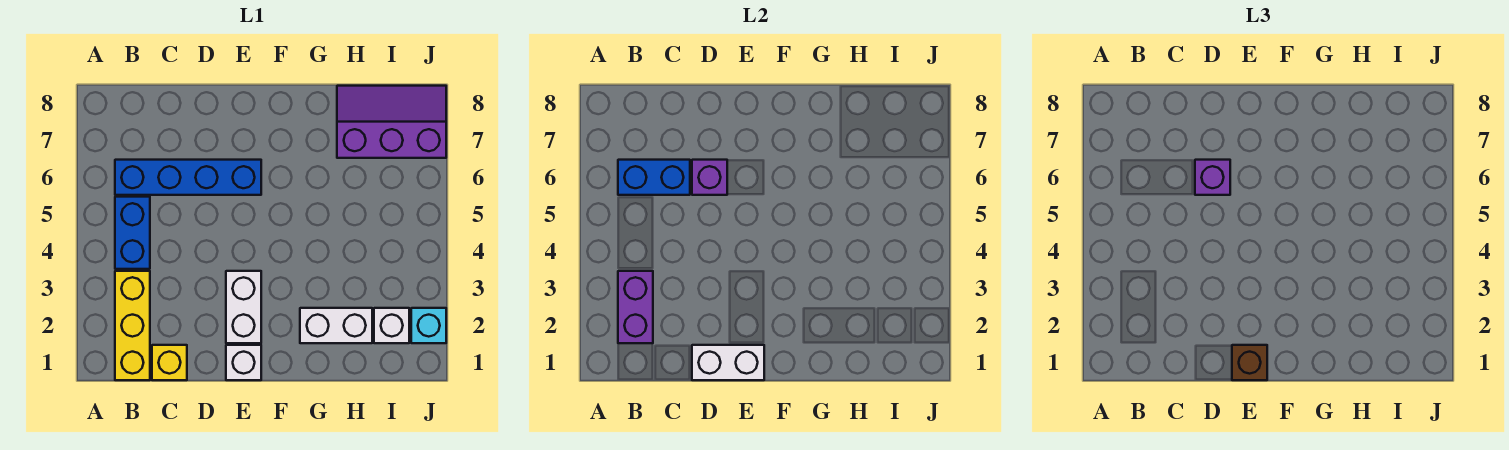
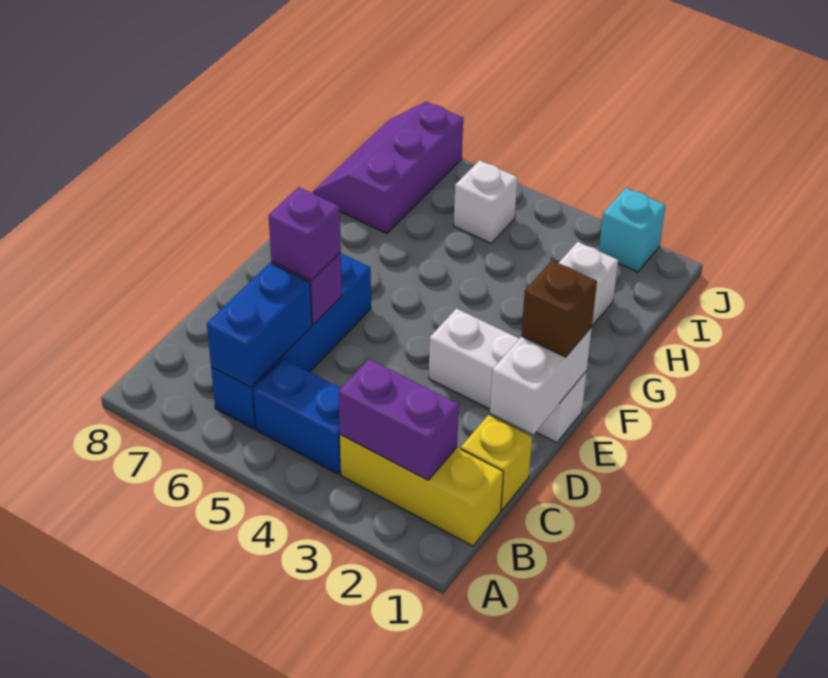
white brick I2 level 1 -> white brick I5 level 1

